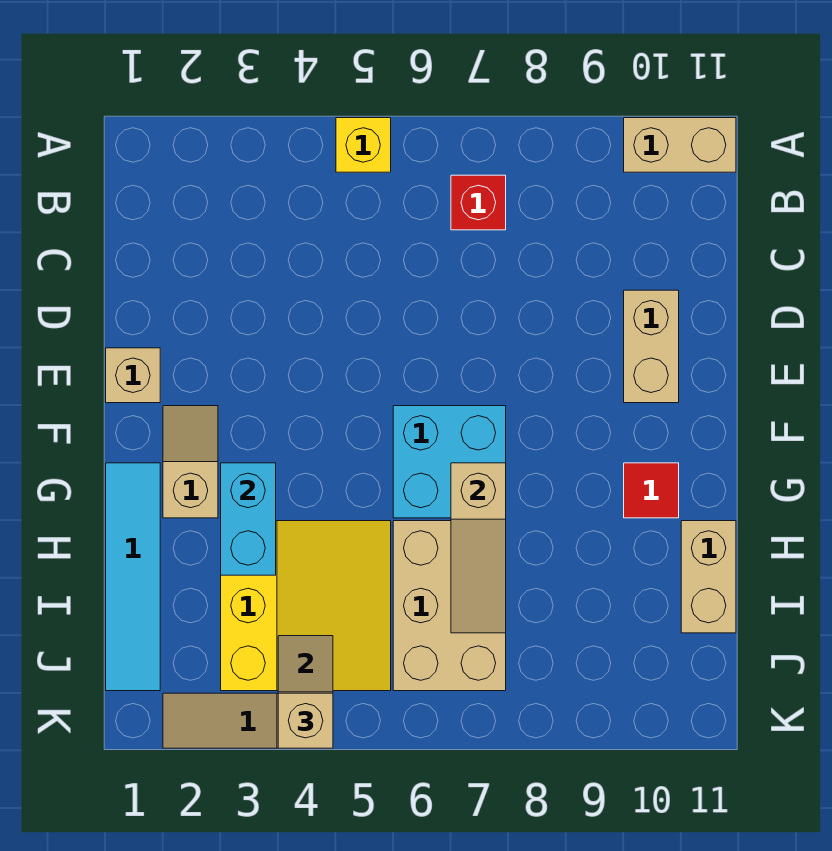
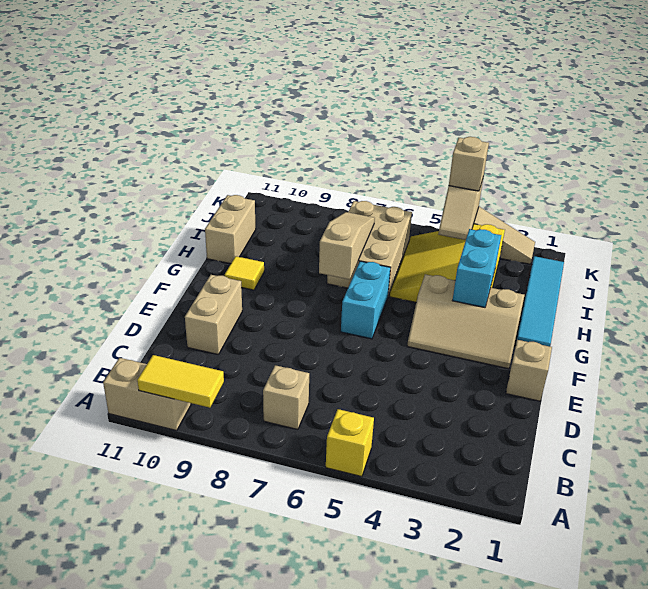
none -> yellow tile A9:A10 level 2
red brick B7 level 1 -> tan brick B7 level 1
tan slope F2:G2 level 1 top G -> tan slope F2:G4 level 1 top G
cyan brick F6:G7 level 1 -> cyan brick F6:G6 level 1
red tile G10 level 1 -> yellow tile G10 level 1

